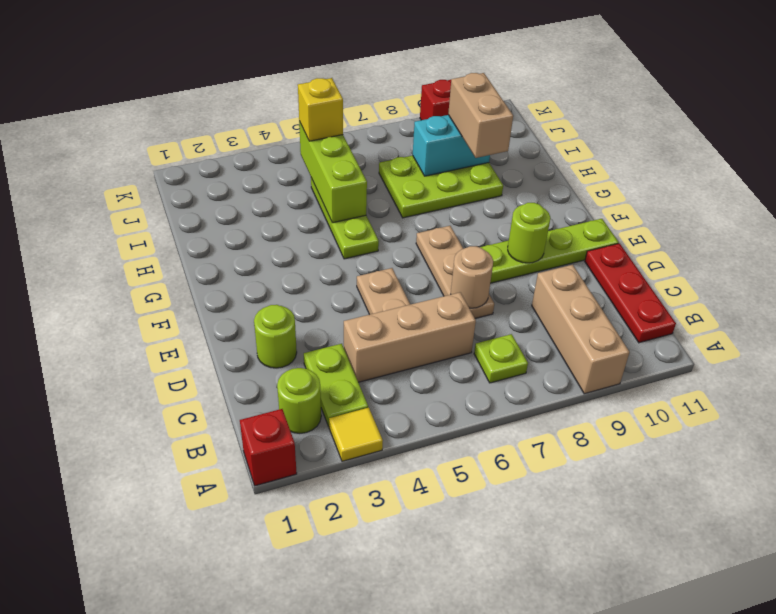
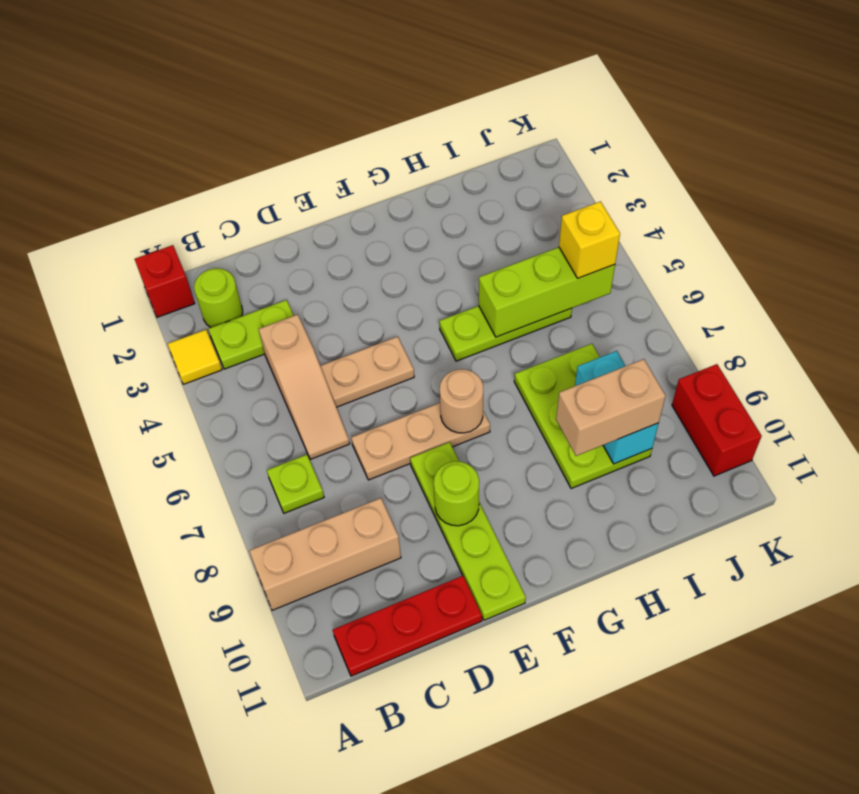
tan brick C4:C6 level 1 -> tan slope C4:C6 level 1 top 4
lime round brick D2 level 1 -> none
tan round brick D7 level 2 -> tan round brick F7 level 2

